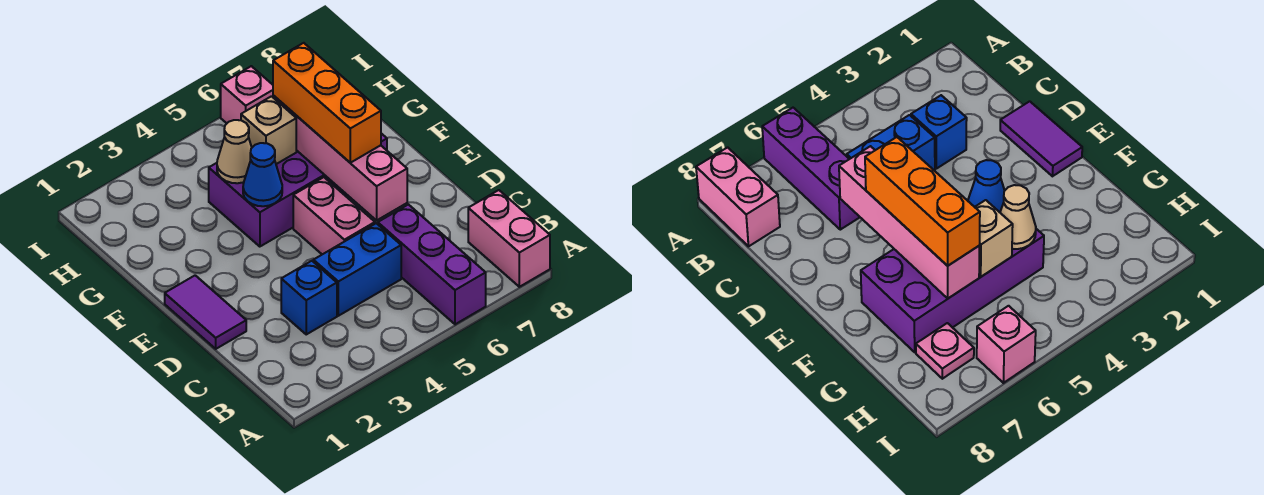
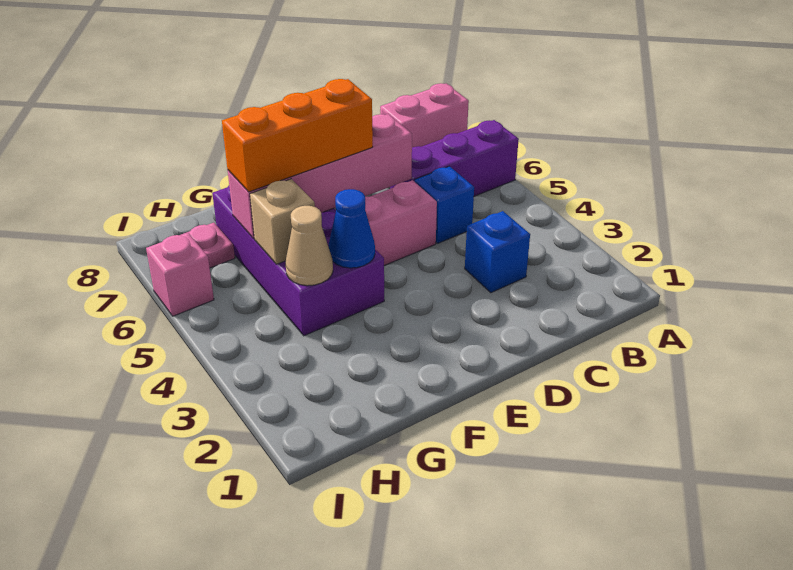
blue brick C4:C5 level 1 -> blue brick C5 level 1
purple tile D1:E1 level 1 -> none

